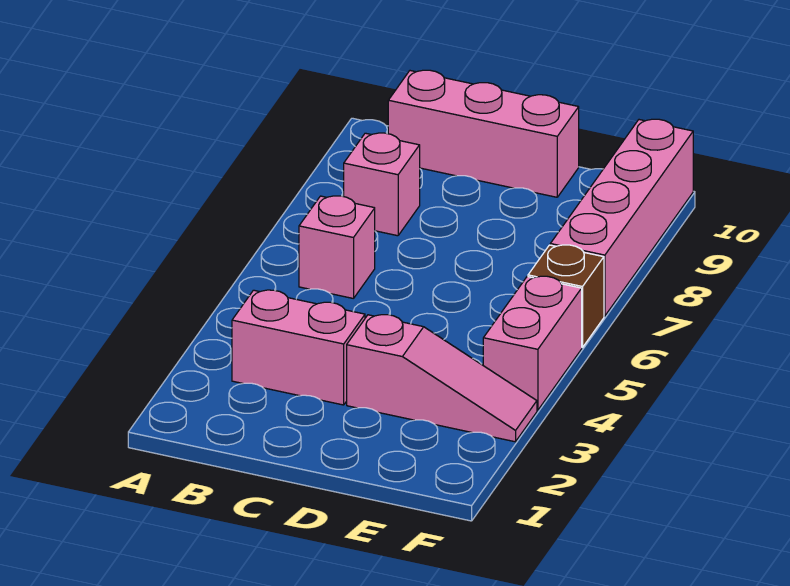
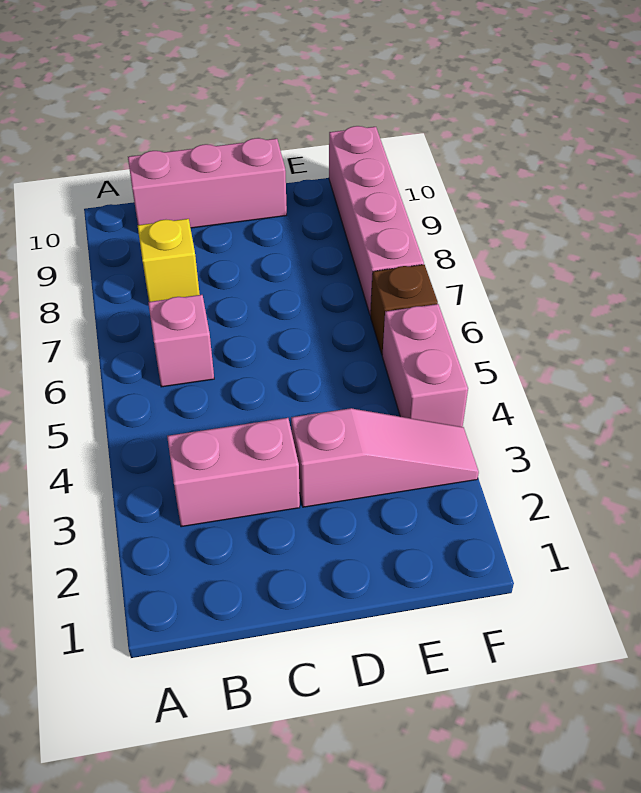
pink brick B8 level 1 -> yellow brick B8 level 1

